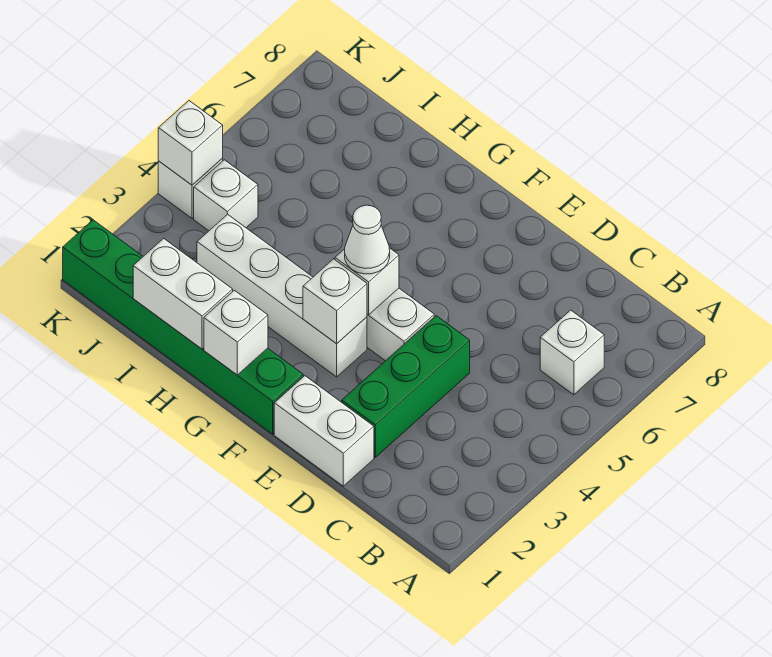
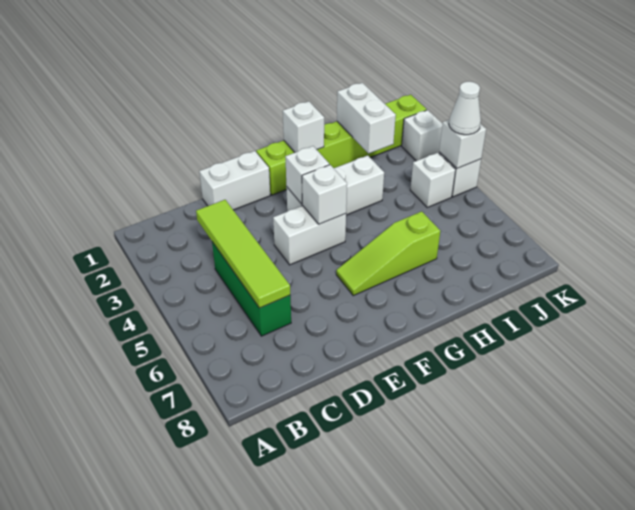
white brick B6 level 1 -> white brick K2 level 1
none -> lime tile C3:C6 level 2
green brick D2:D4 level 1 -> green brick C4:C6 level 1
green brick F1:K1 level 1 -> lime brick F1:K1 level 1
white brick F3:I3 level 1 -> white brick F3:H3 level 1
white cone F4 level 3 -> white cone K4 level 3
none -> lime slope F6:H6 level 1 top H
white brick H1:I1 level 2 -> white brick I1:I2 level 2

